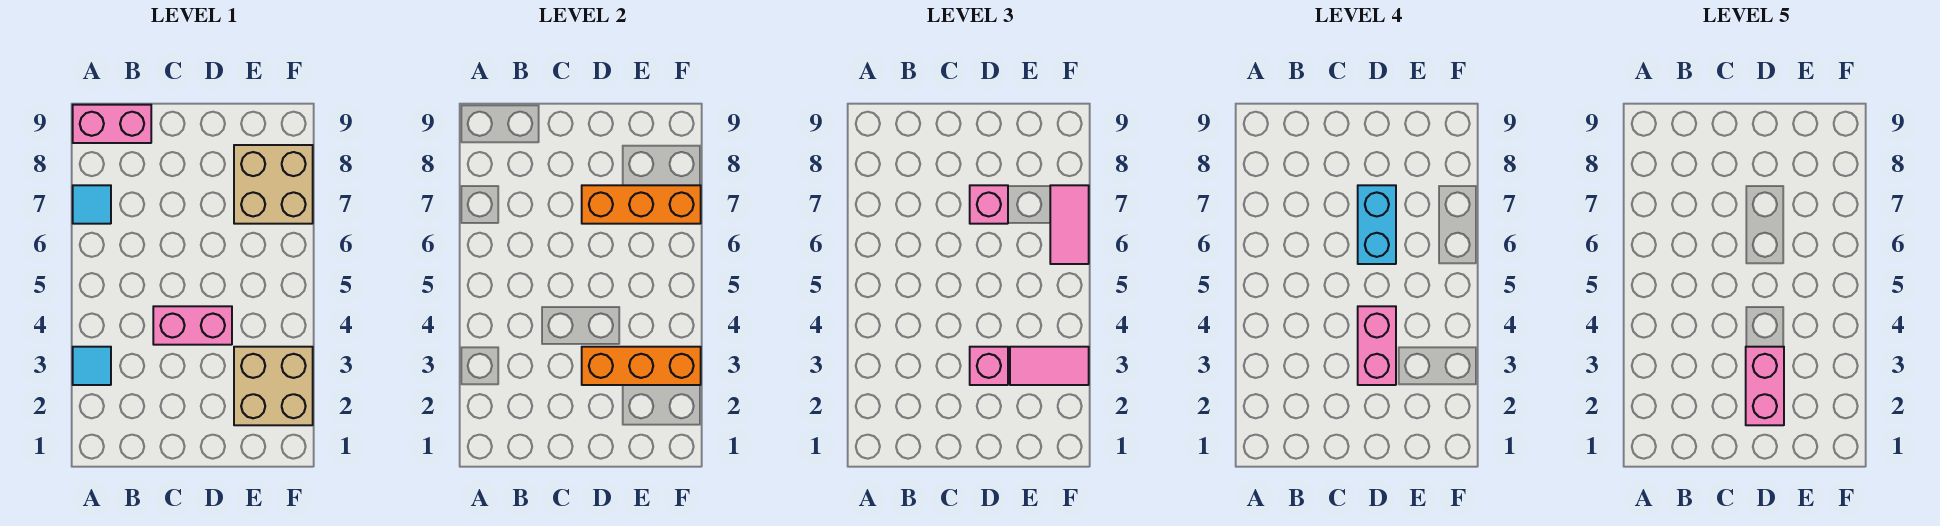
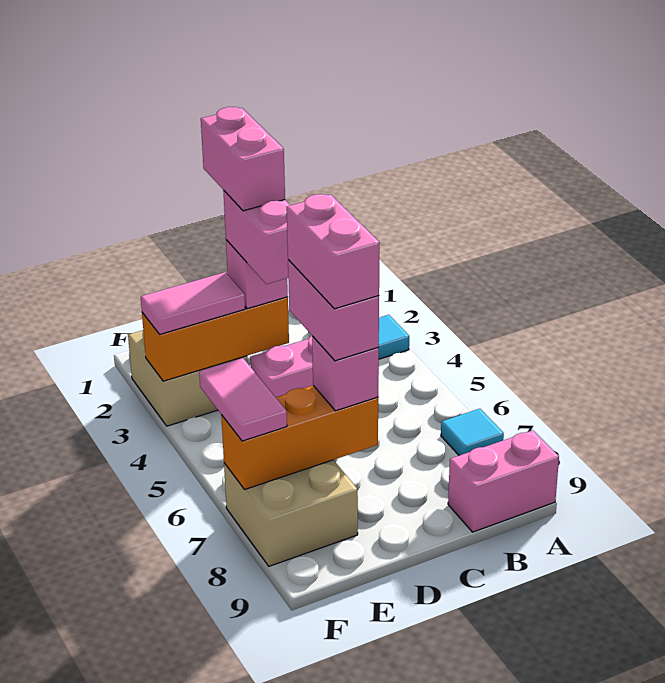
cyan brick D6:D7 level 4 -> pink brick D6:D7 level 4
none -> pink brick D6:D7 level 5

